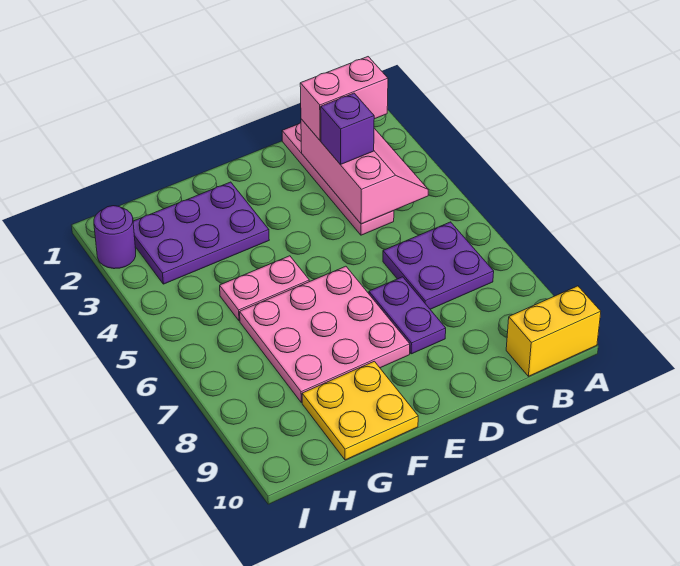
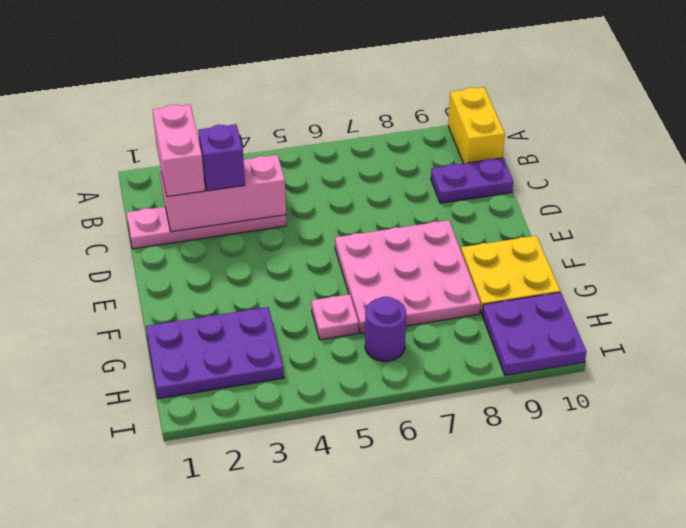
purple plate B6:C7 level 1 -> purple plate H9:I10 level 1
purple plate D7:D8 level 1 -> purple plate C9:C10 level 1
purple plate F2:H3 level 1 -> purple plate G1:H3 level 1
pink plate F5:G5 level 1 -> pink plate G5 level 1
purple round brick I2 level 1 -> purple round brick H6 level 1

